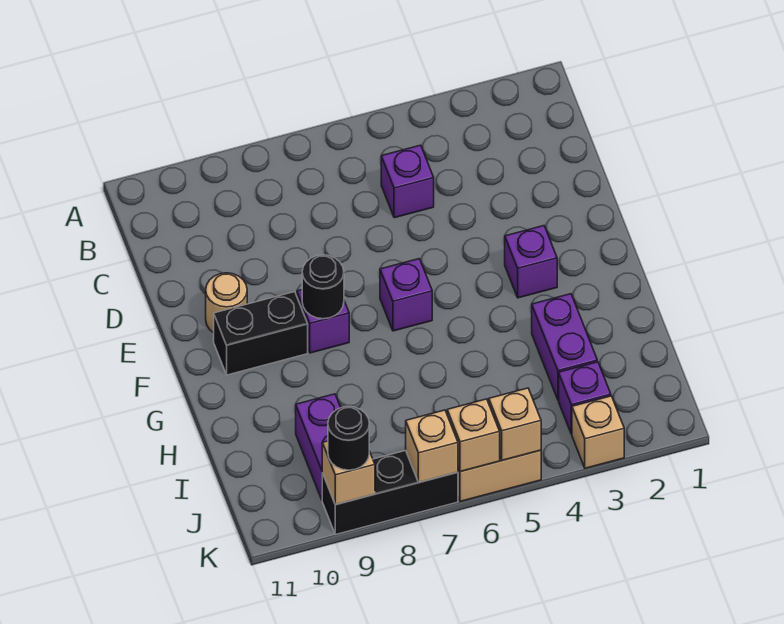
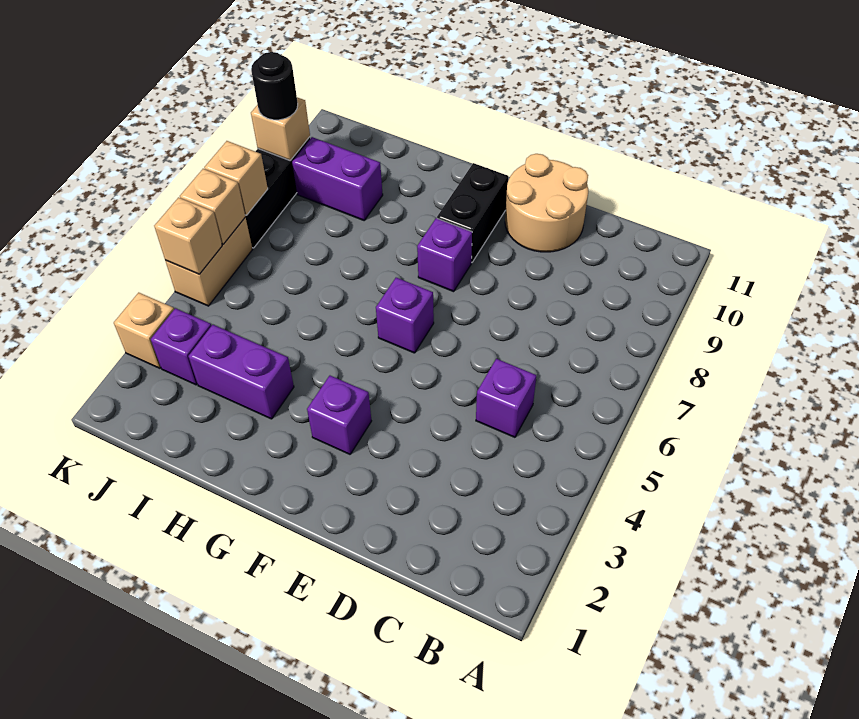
tan round brick E10 level 1 -> tan round brick D10:E11 level 1
black round brick F8 level 2 -> none

